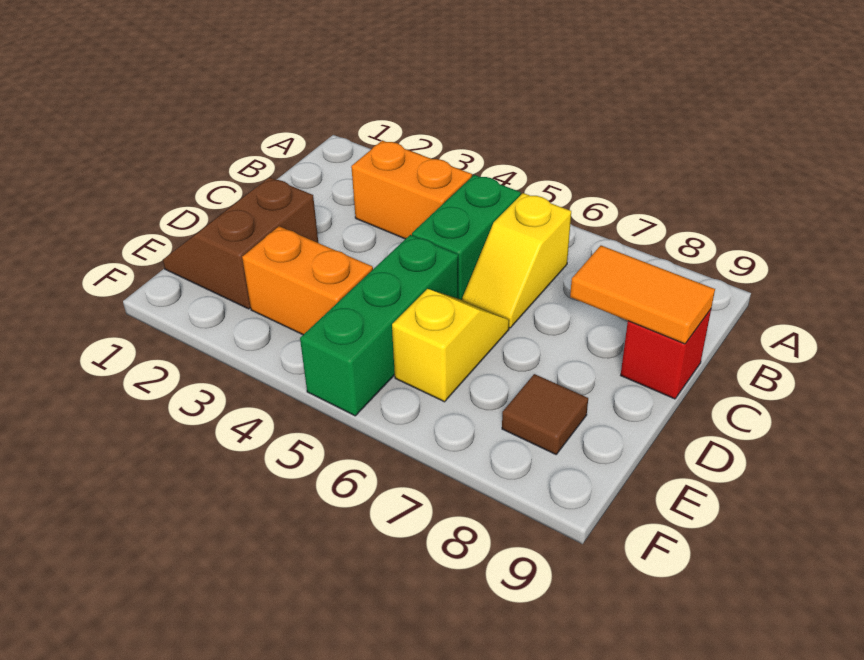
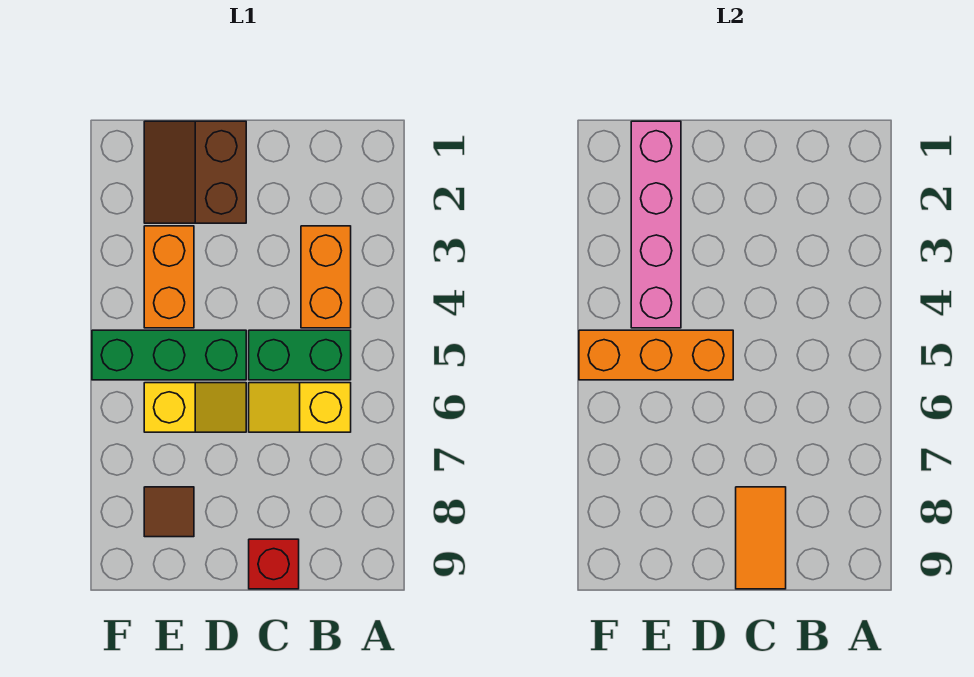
brown slope D1:E2 level 1 top 2 -> brown slope D1:E2 level 1 top D
none -> orange brick D5:F5 level 2
none -> pink brick E1:E4 level 2

